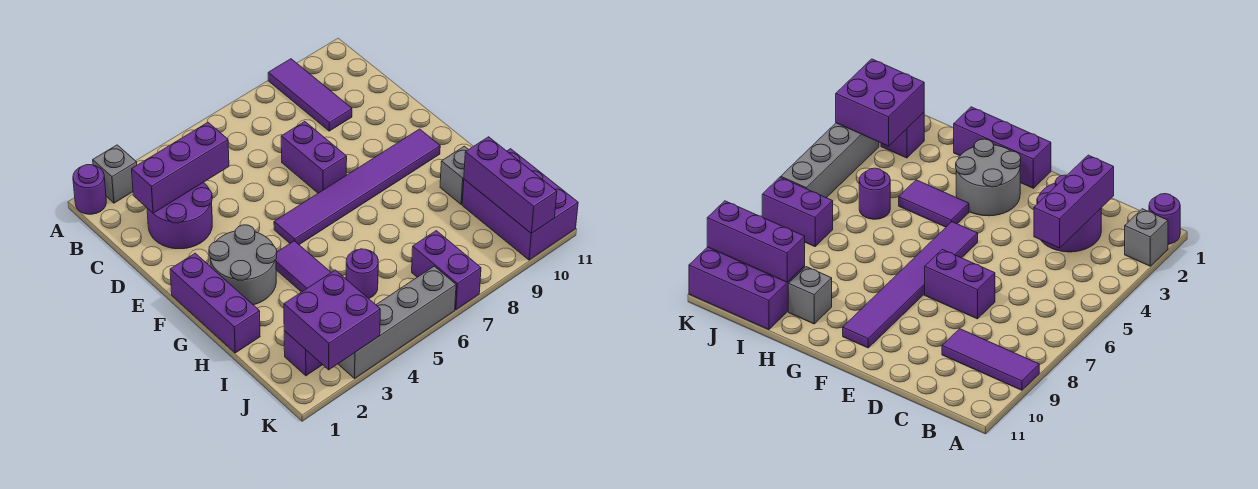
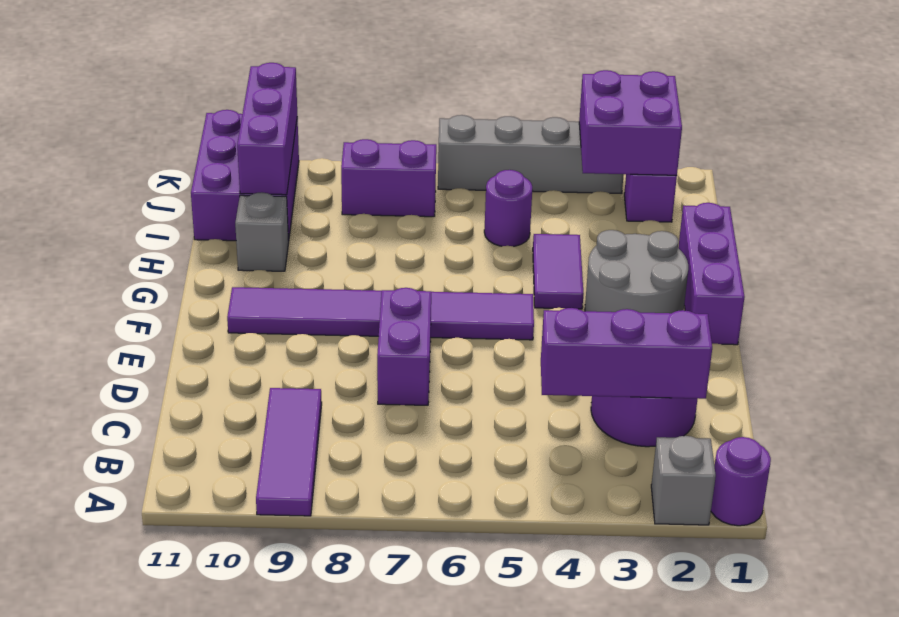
purple brick J7:K7 level 1 -> purple brick J7:J8 level 1

